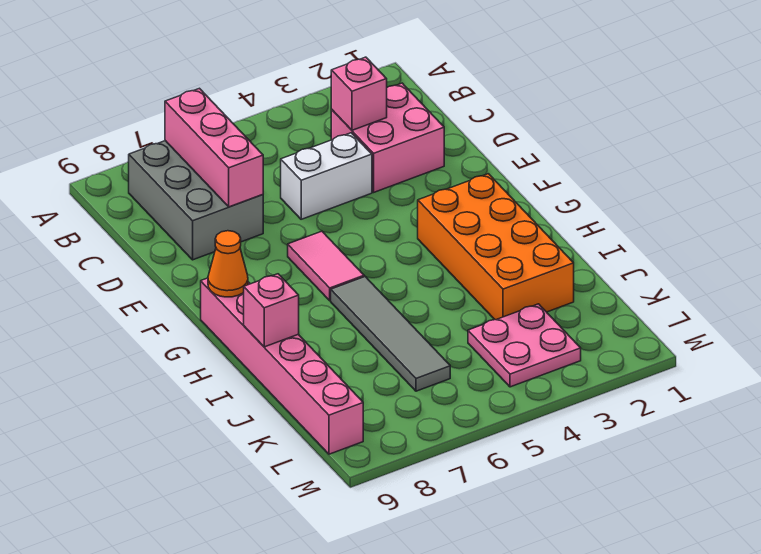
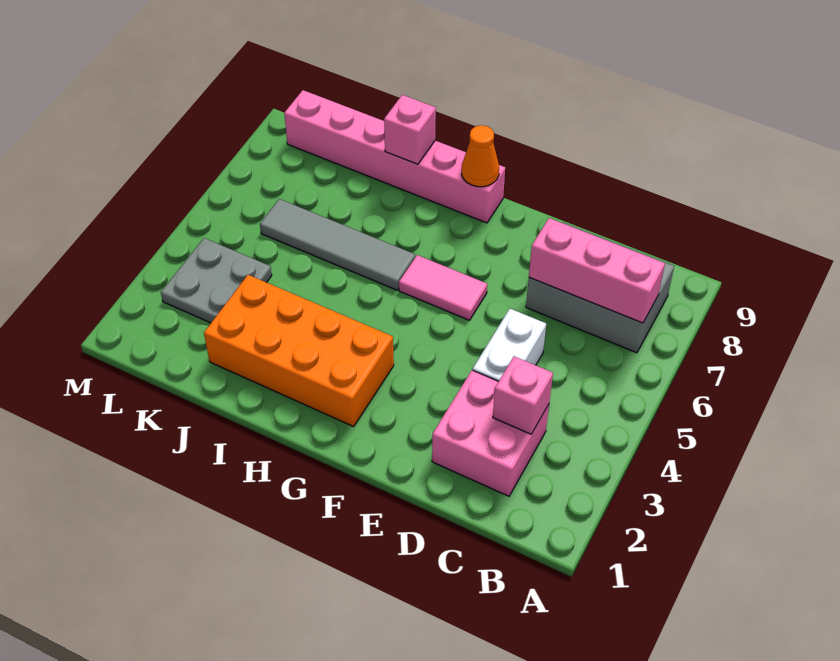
pink plate K3:L4 level 1 -> grey plate K3:L4 level 1

